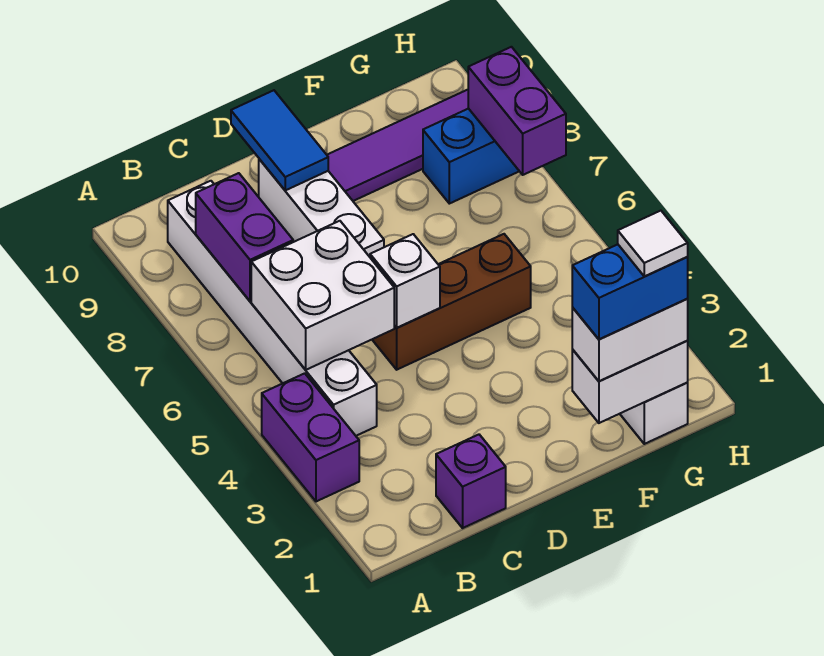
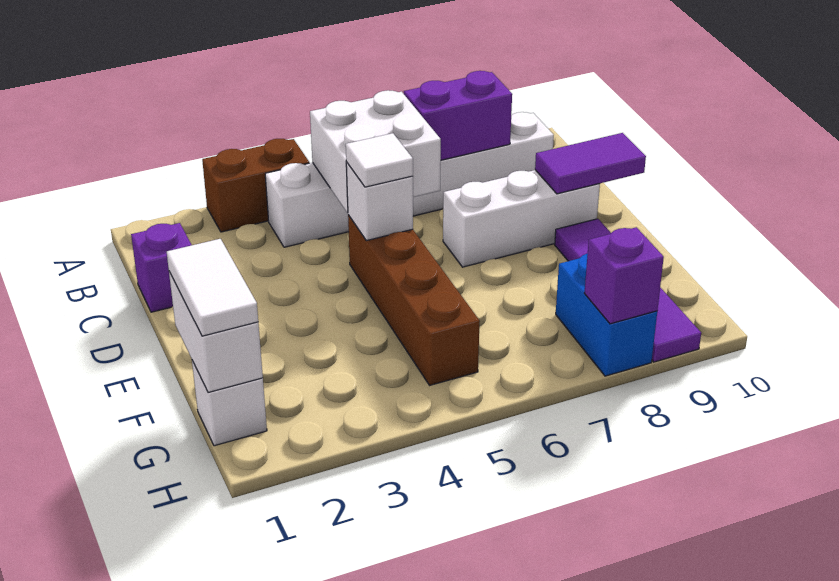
purple brick A3:A4 level 1 -> brown brick A3:A4 level 1
brown brick D5:F5 level 1 -> brown brick D5:G5 level 1
blue tile D9:D10 level 2 -> purple tile D9:D10 level 2
white brick F1:G1 level 3 -> white tile F1:G1 level 3
blue brick F1:G1 level 4 -> none
white tile G1 level 5 -> white tile D5 level 3
purple brick H7:H8 level 2 -> purple brick H8 level 2

